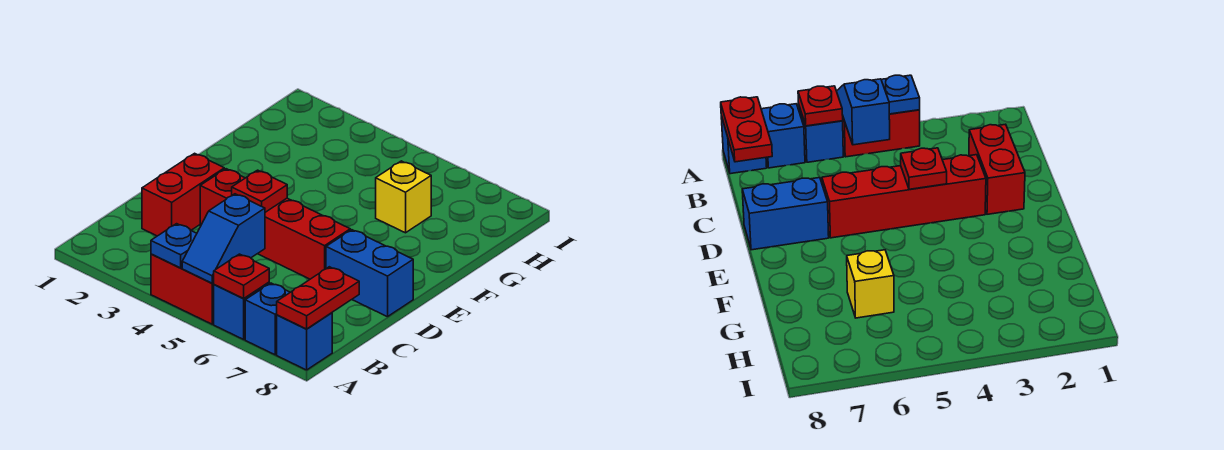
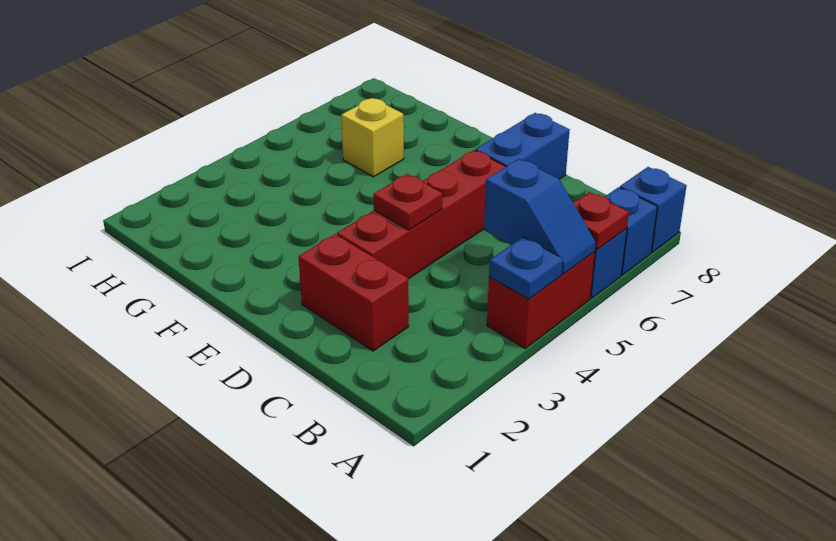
red plate A8:B8 level 2 -> none

